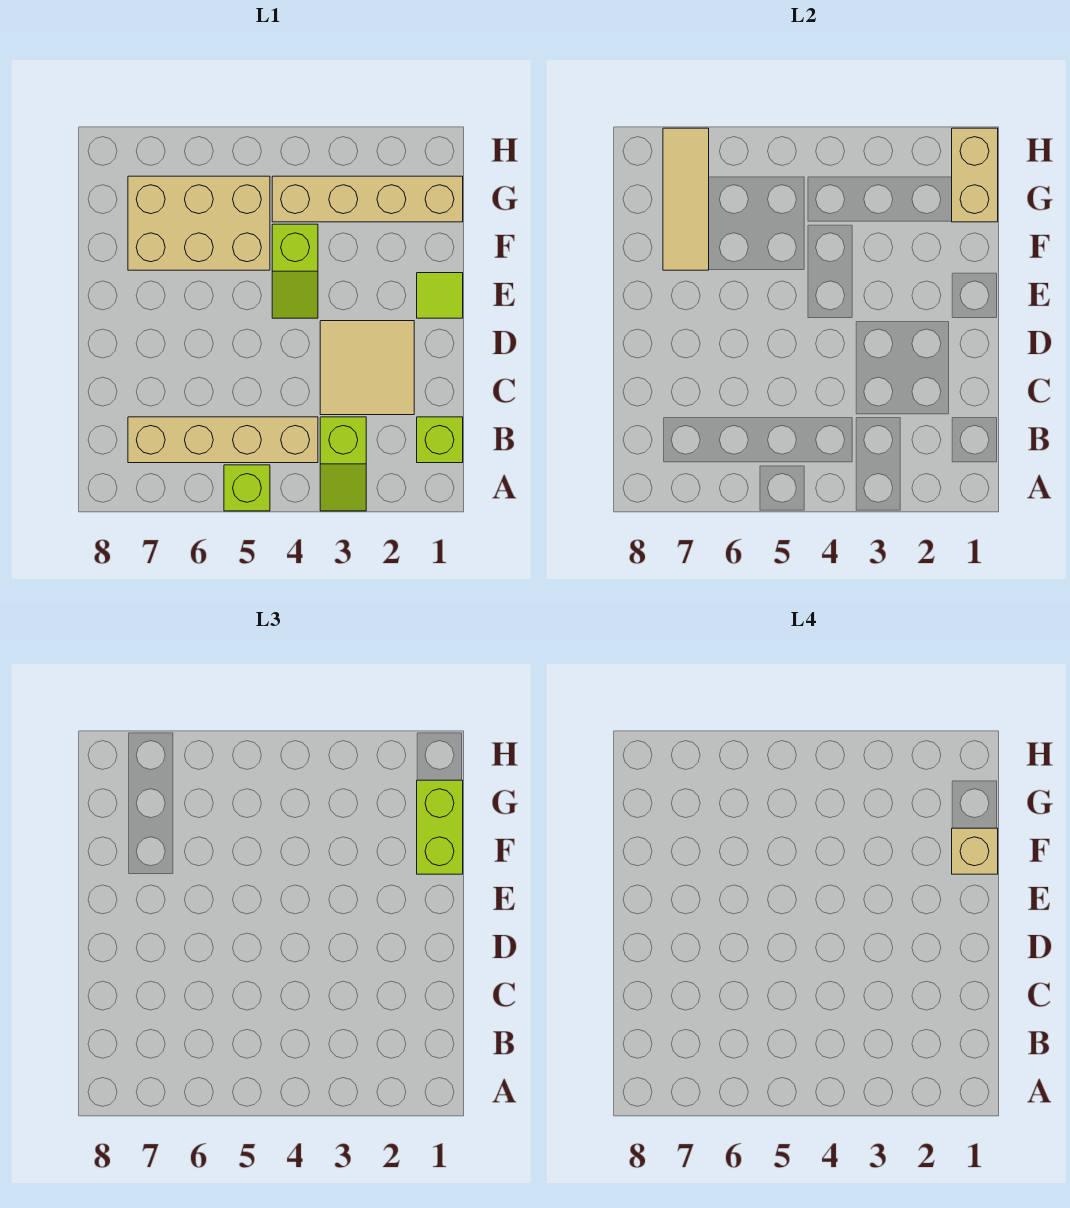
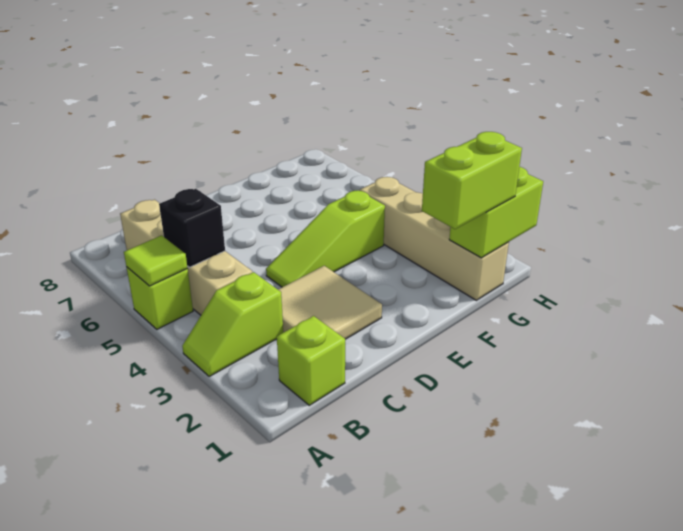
none -> black brick B5 level 2
lime tile E1 level 1 -> lime tile A5 level 2
lime slope E4:F4 level 1 top F -> lime slope D4:F4 level 1 top F
tan brick F1 level 4 -> none
tan brick F5:G7 level 1 -> none
tan tile F7:H7 level 2 -> none
tan brick G1:H1 level 2 -> lime brick G1:H1 level 2

